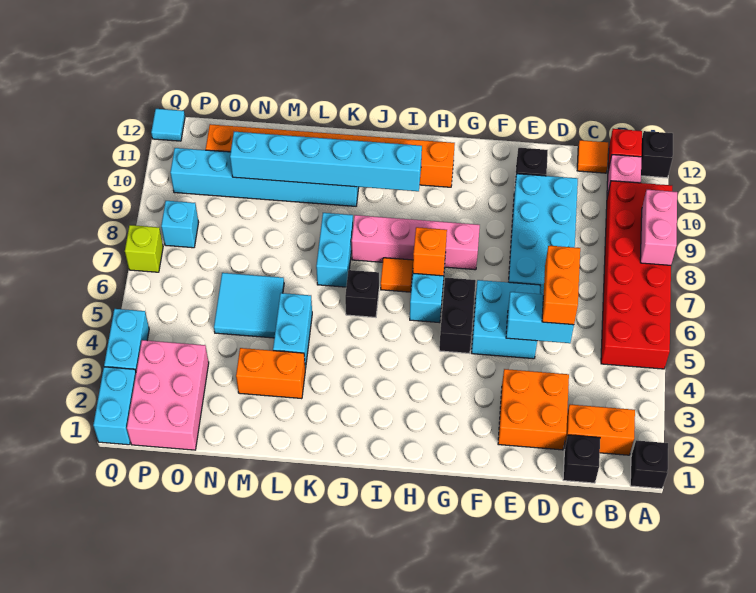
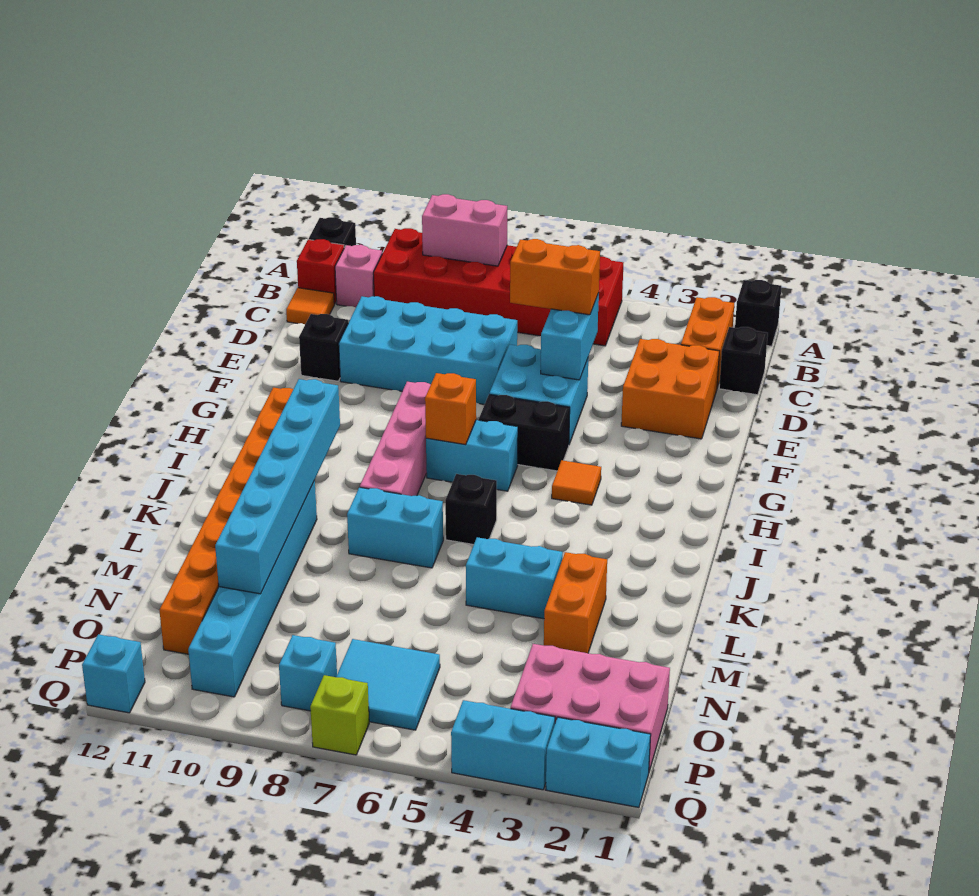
orange tile I7 level 1 -> orange tile H4 level 1
cyan tile M5:N6 level 1 -> cyan tile O6:P7 level 1
cyan tile Q12 level 1 -> cyan brick Q12 level 1

